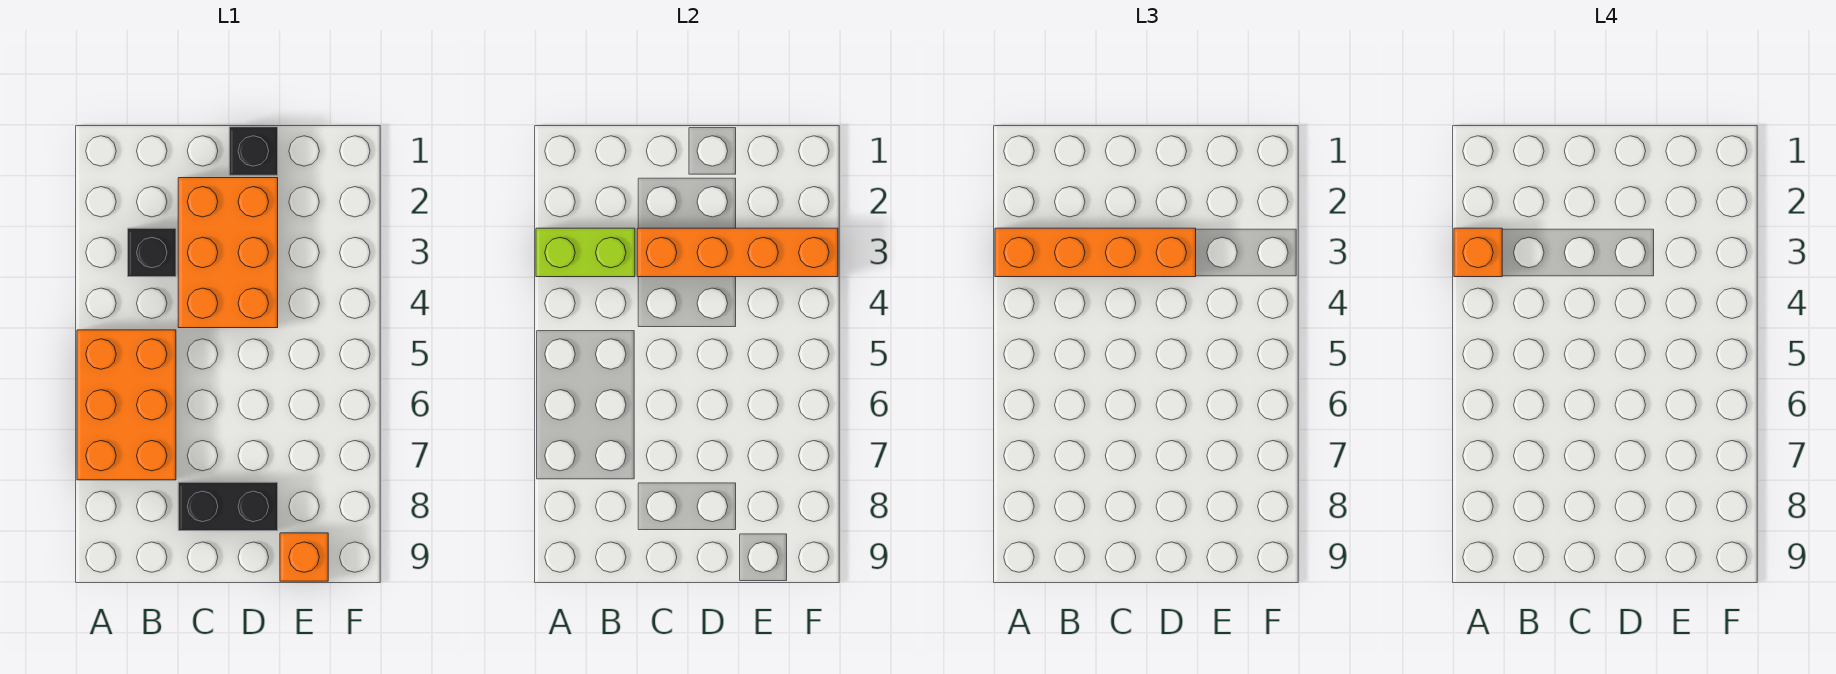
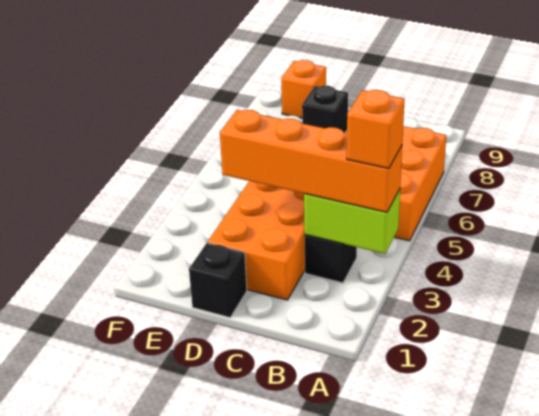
orange brick C3:F3 level 2 -> none
black brick C8:D8 level 1 -> black brick D8 level 1

